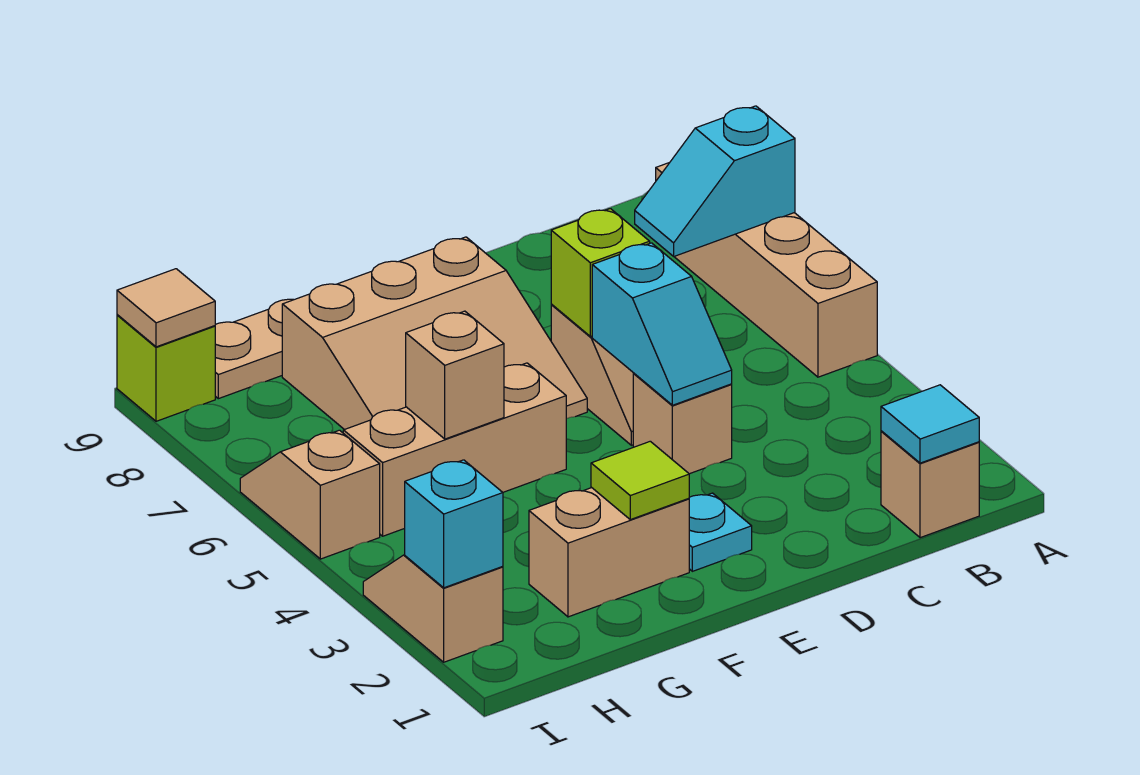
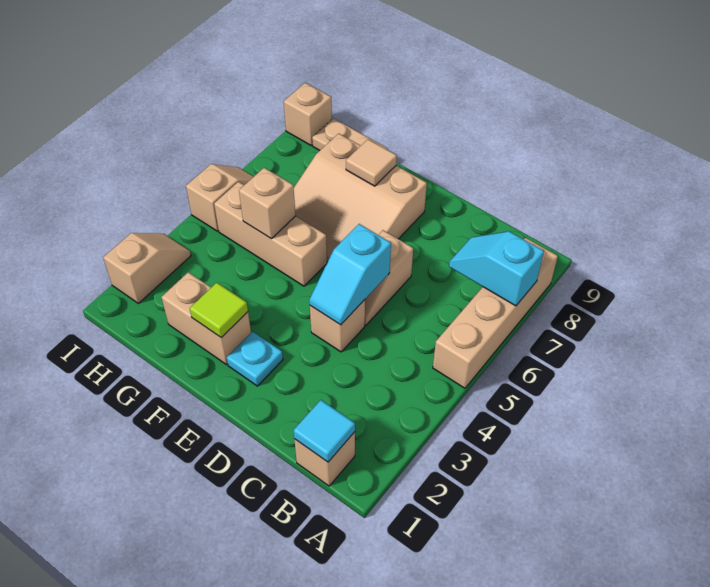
lime brick D6 level 2 -> none
cyan brick I2 level 2 -> none
lime brick I9 level 1 -> tan brick I9 level 1
tan tile I9 level 2 -> tan tile F8 level 2

